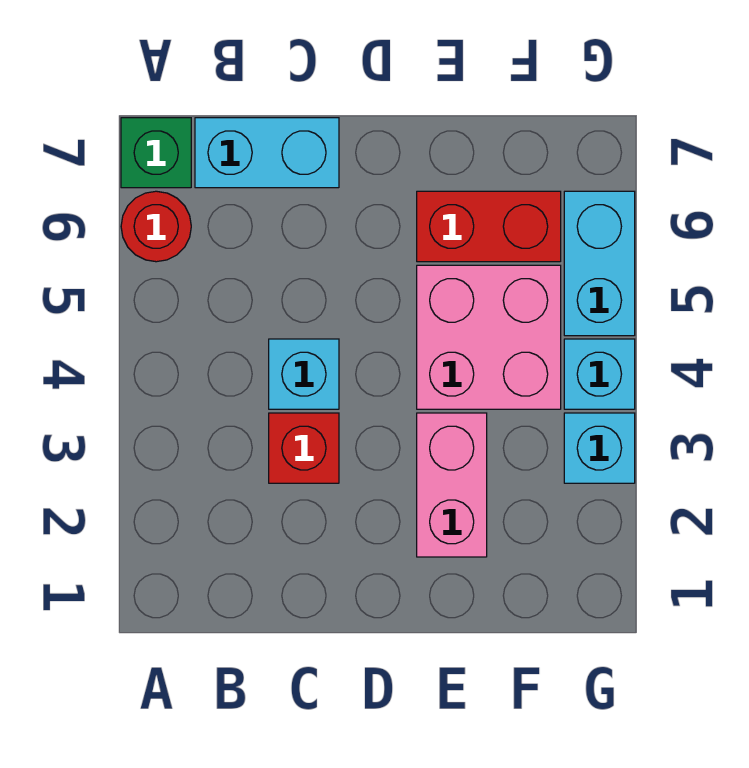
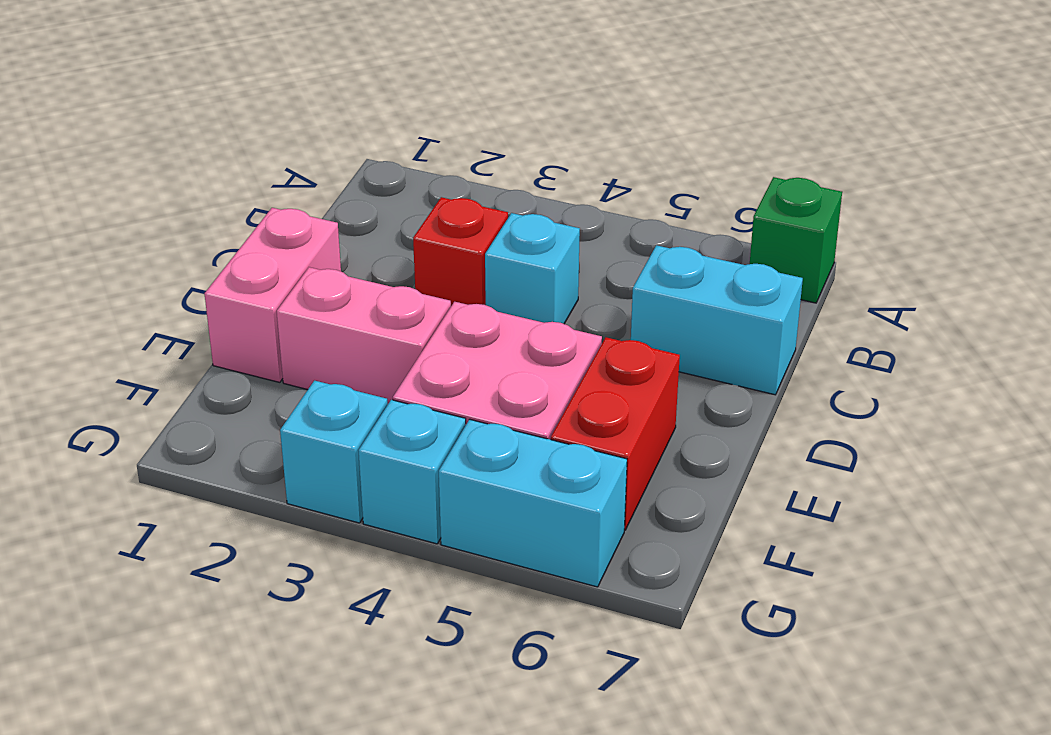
red round brick A6 level 1 -> none
cyan brick B7:C7 level 1 -> cyan brick C6:C7 level 1
none -> pink brick D1:E1 level 1

